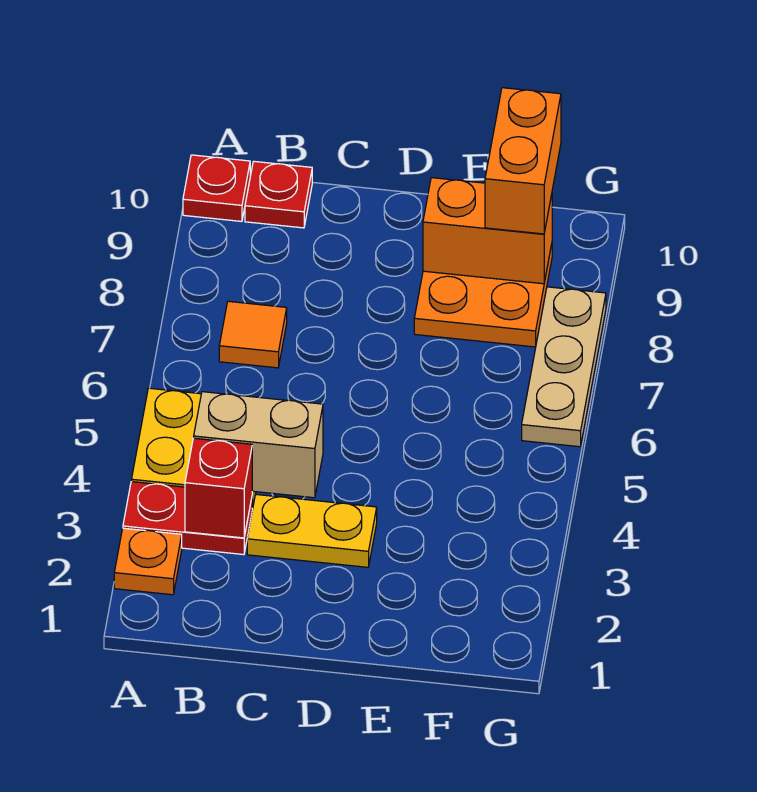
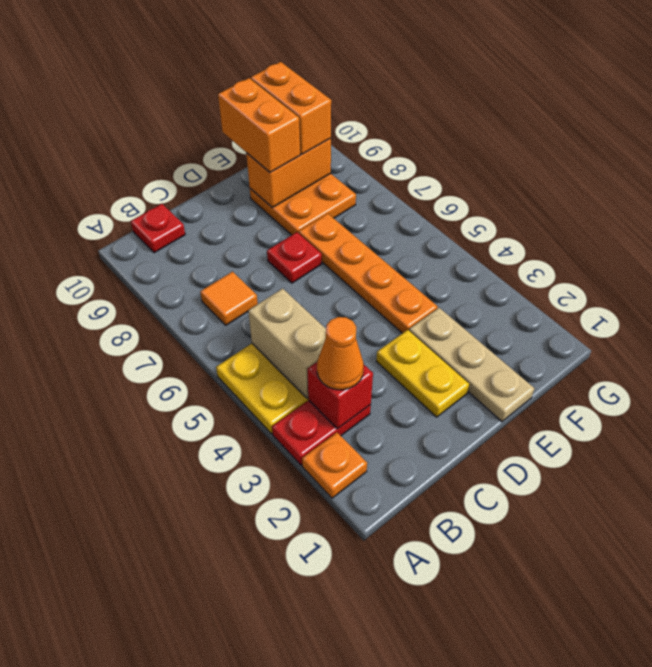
red plate A10 level 1 -> red plate D7 level 1
none -> orange cone B3 level 3
tan brick B4:C4 level 2 -> tan brick B4:B5 level 2
yellow plate C3:D3 level 1 -> yellow plate D2:D3 level 1
none -> orange plate E4:E7 level 1
none -> orange brick E9:E10 level 3
tan plate G6:G8 level 1 -> tan plate E1:E3 level 1

